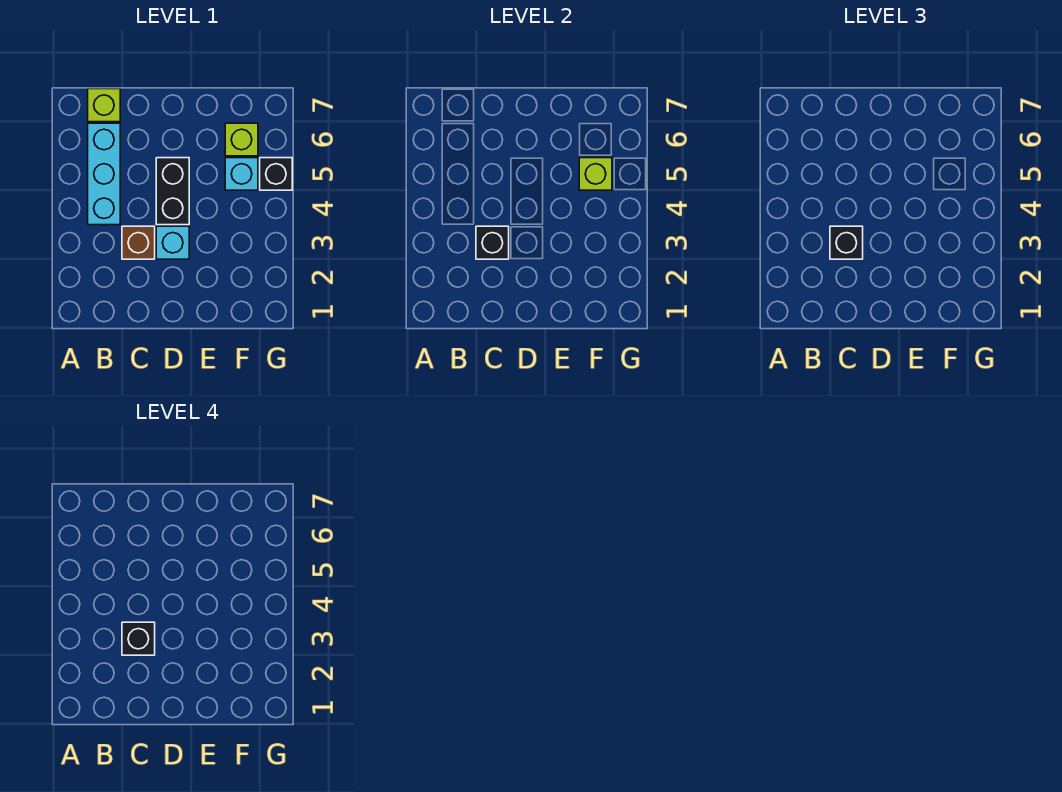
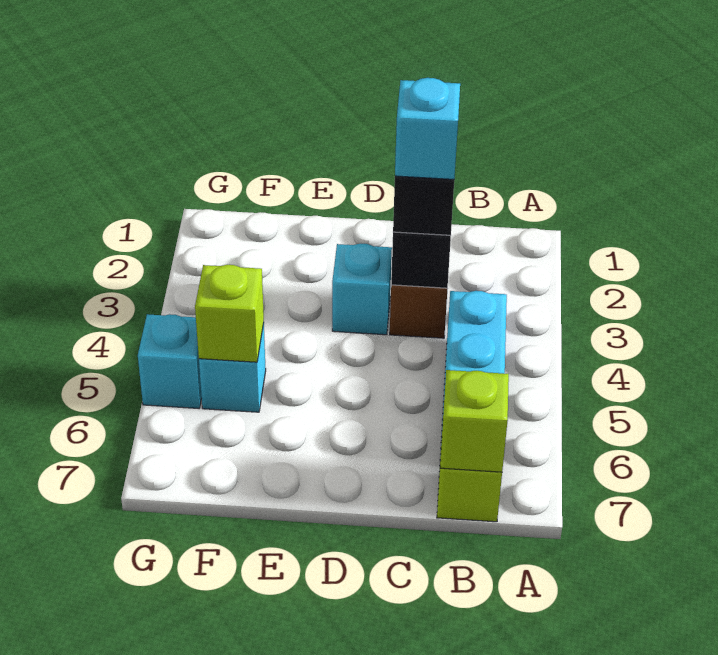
black brick C3 level 4 -> cyan brick C3 level 4
black brick D4:D5 level 1 -> none
lime brick F6 level 1 -> lime brick B7 level 2
black brick G5 level 1 -> cyan brick G5 level 1

